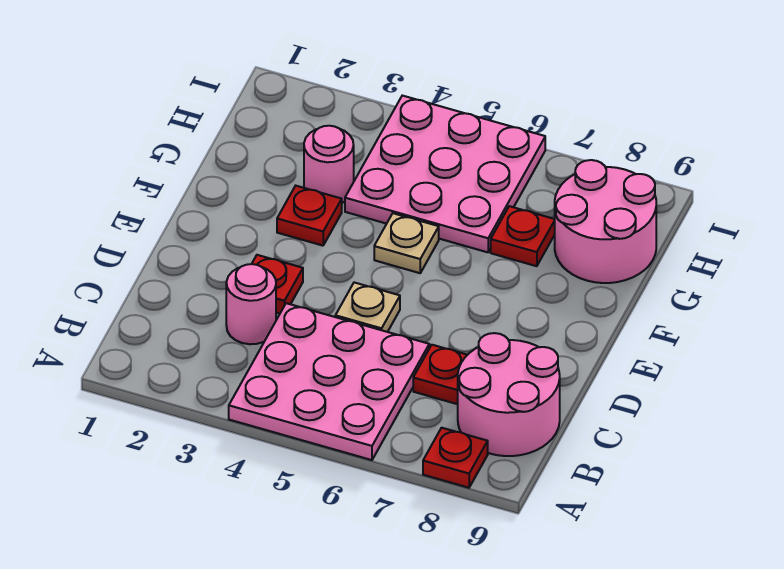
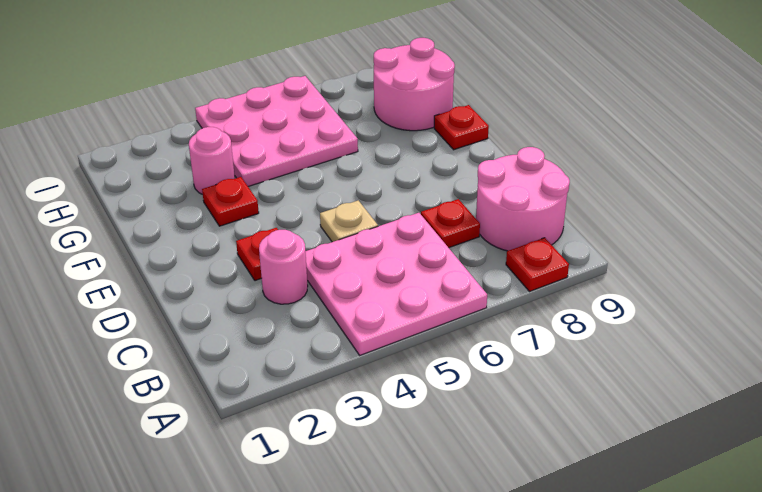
tan plate F5 level 1 -> none
red plate G7 level 1 -> red plate F9 level 1

